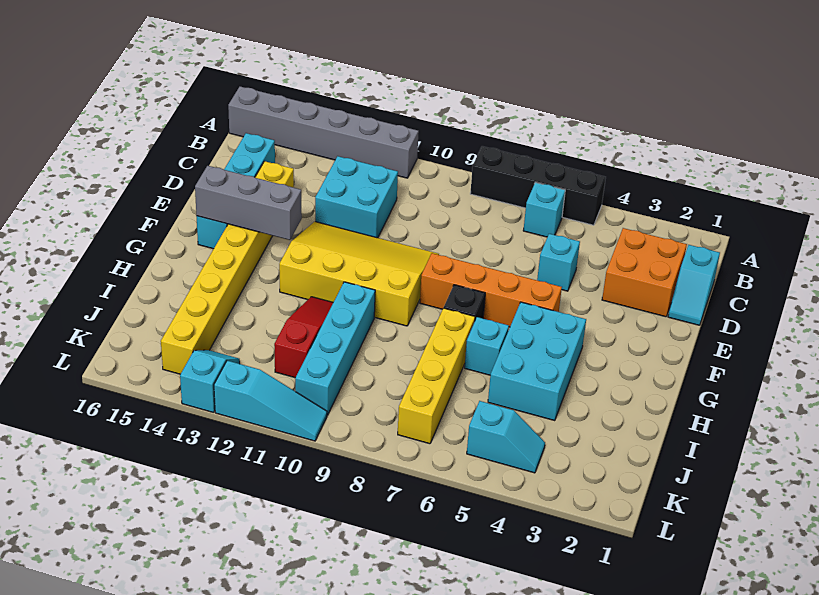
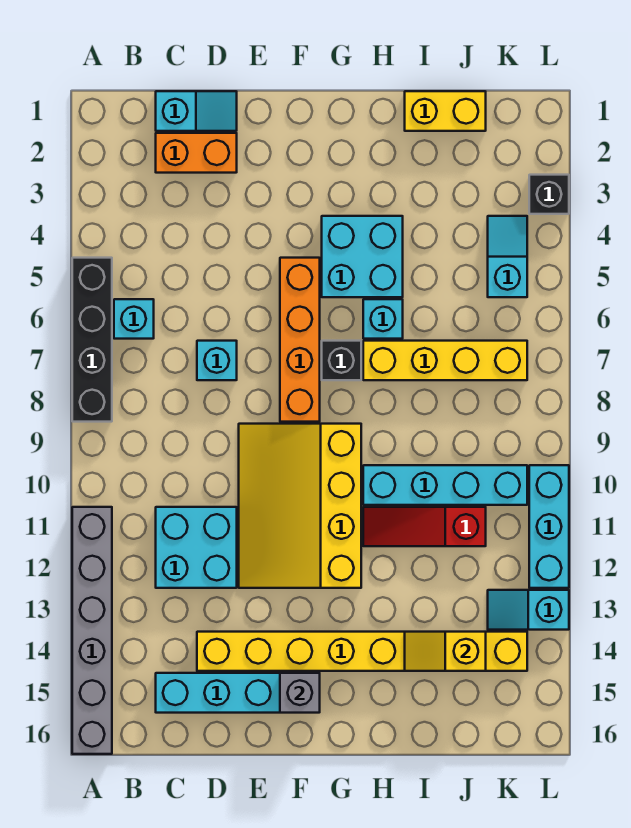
orange brick C2:D3 level 1 -> orange brick C2:D2 level 1
cyan brick D5 level 1 -> cyan brick D7 level 1
grey brick F13:F15 level 2 -> grey brick F15 level 2
cyan brick G4:I5 level 1 -> cyan brick G4:H5 level 1
none -> yellow brick I1:J1 level 1
none -> yellow slope I14:J14 level 2 top J
none -> black brick L3 level 1
cyan slope L10:L12 level 1 top 12 -> cyan brick L10:L12 level 1

